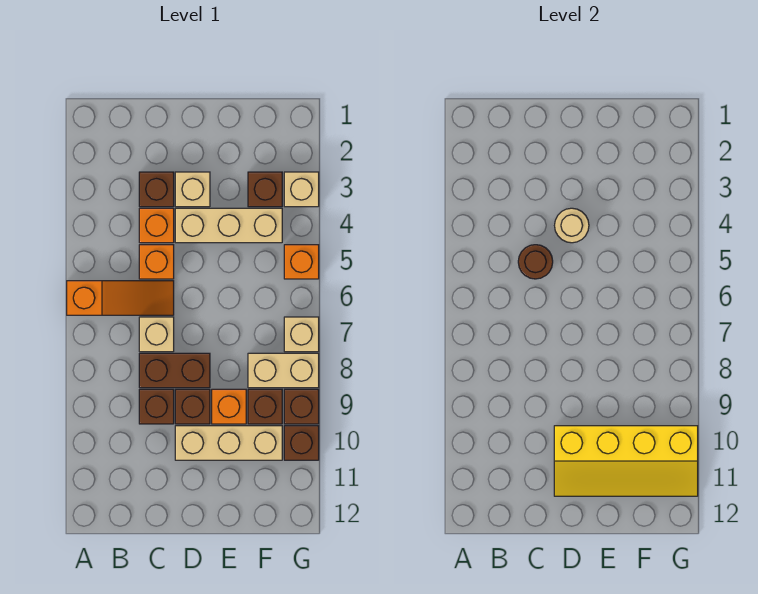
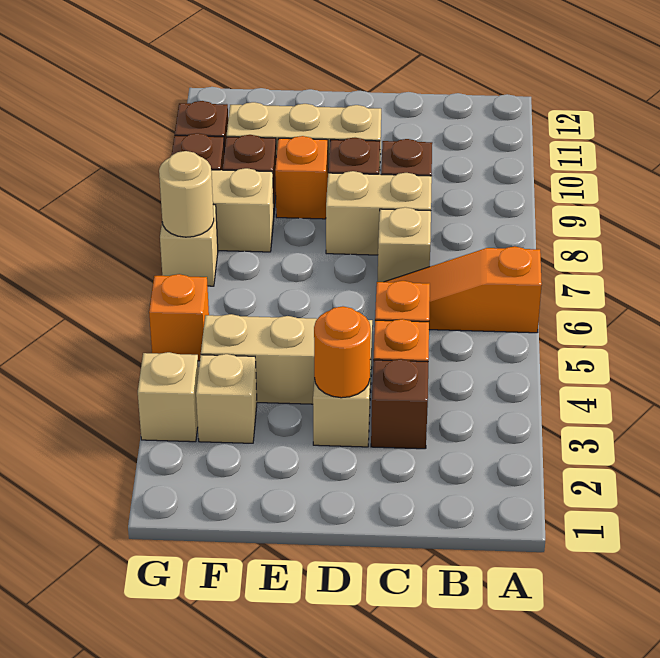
brown round brick C5 level 2 -> none
brown brick C8:D8 level 1 -> tan brick C8:D8 level 1
none -> orange round brick D3 level 2
tan round brick D4 level 2 -> tan round brick G7 level 2
yellow slope D10:G11 level 2 top 10 -> none
brown brick F3 level 1 -> tan brick F3 level 1

